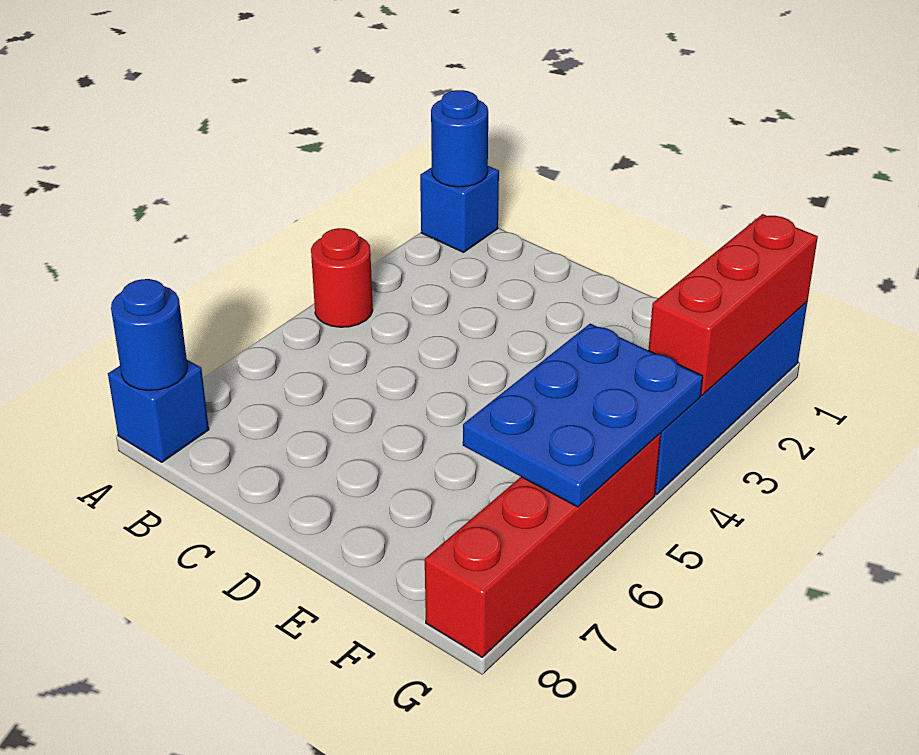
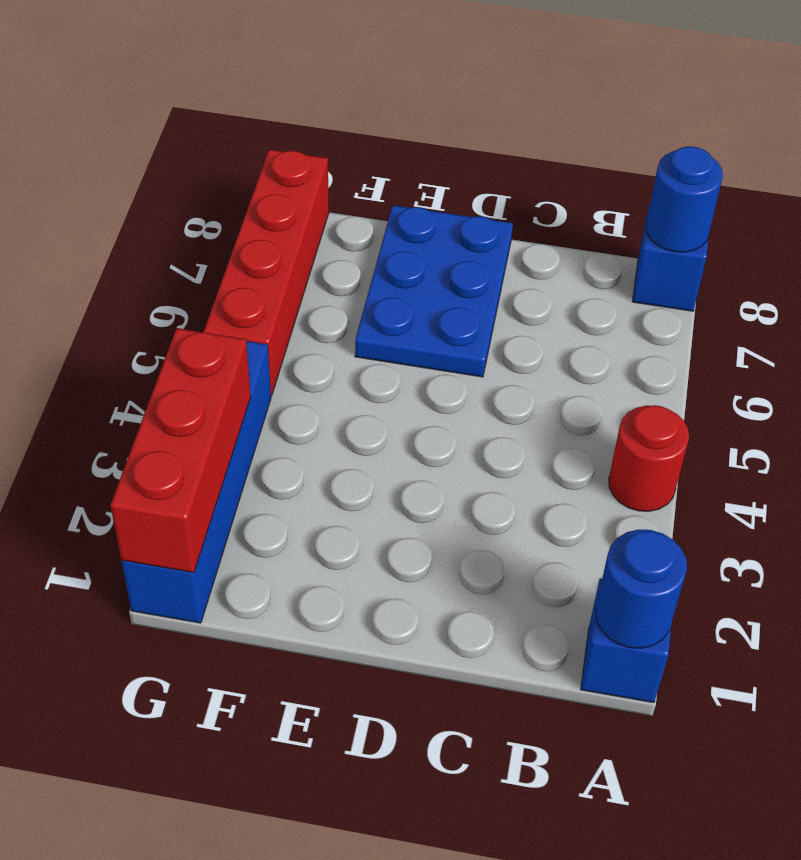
blue plate F4:G6 level 2 -> blue plate D6:E8 level 1

